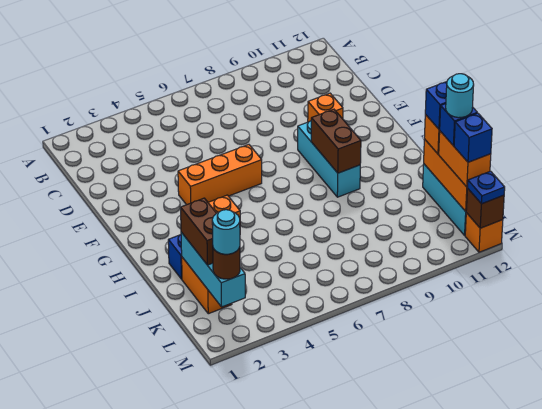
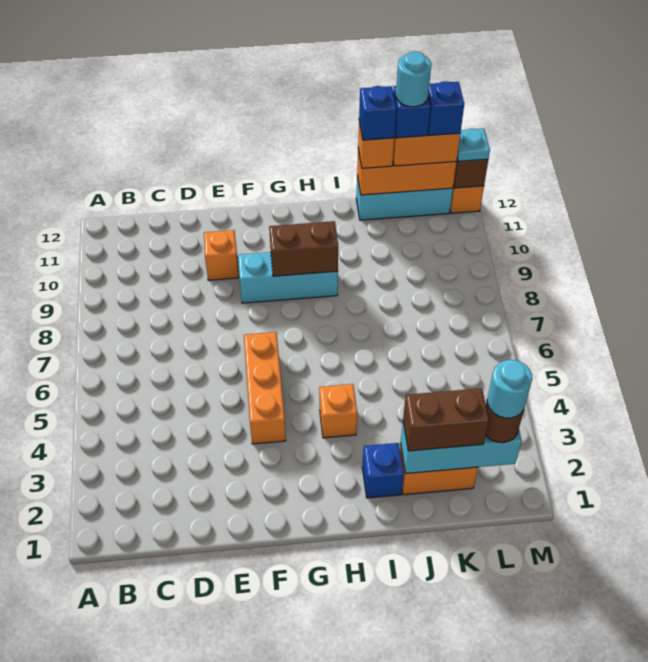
blue plate M12 level 3 -> cyan plate M12 level 3

